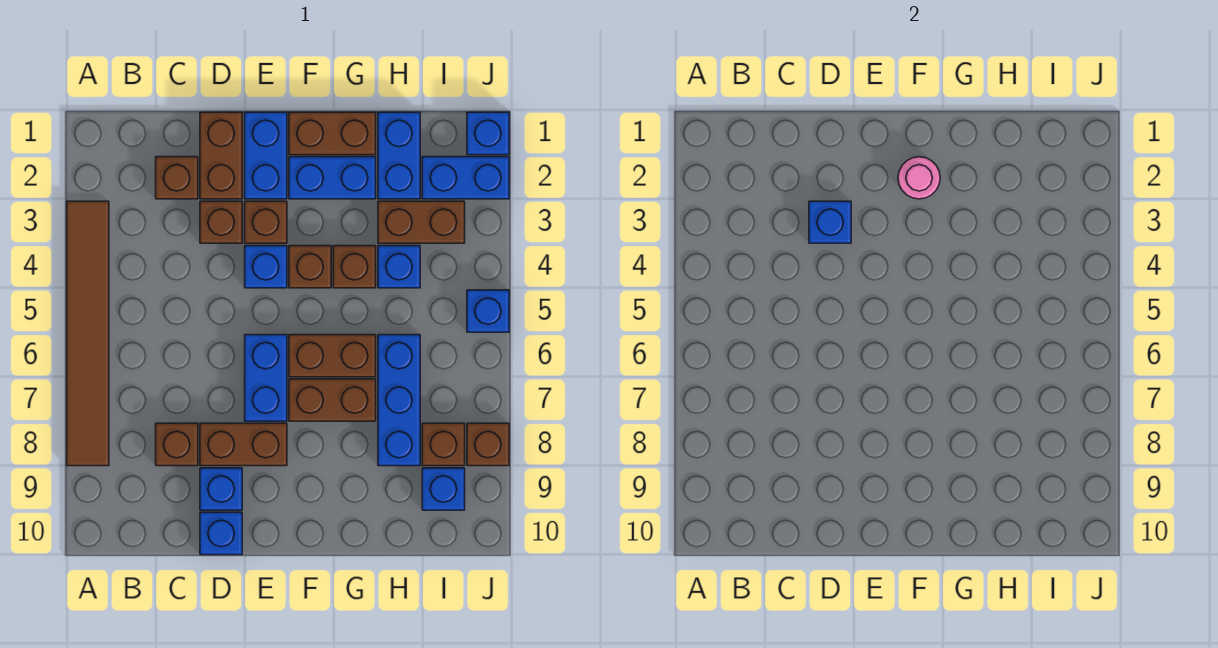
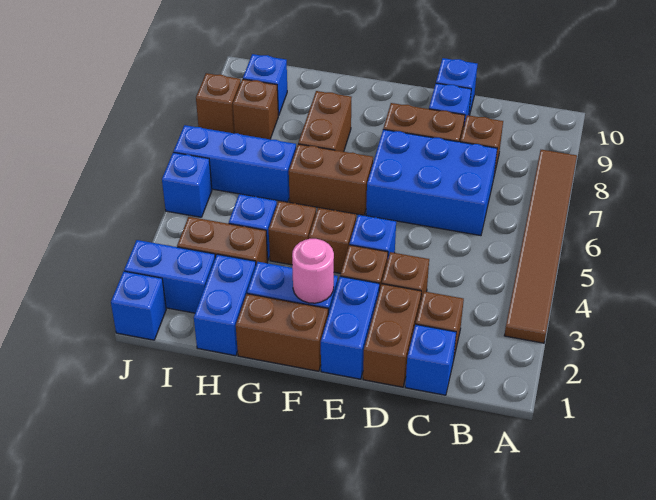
blue brick D3 level 2 -> blue brick C1 level 1
blue brick E6:E7 level 1 -> blue brick C6:E7 level 1
brown brick F7:G7 level 1 -> brown brick G7:G8 level 1
blue brick H6:H8 level 1 -> blue brick H6:J6 level 1

